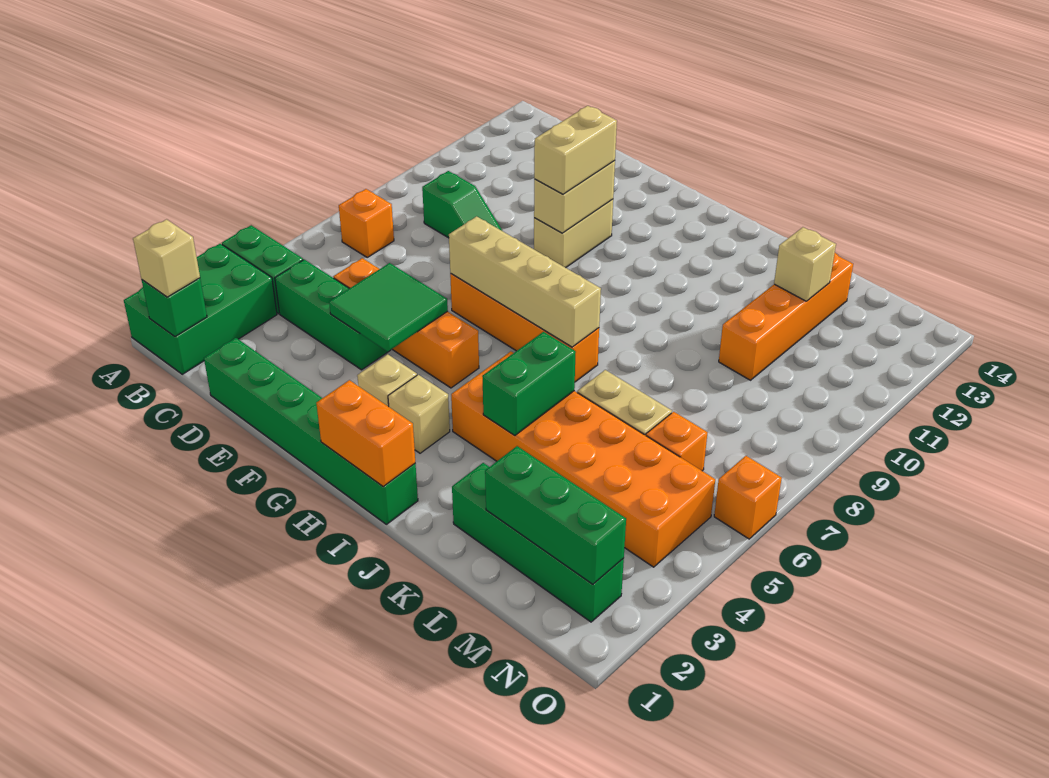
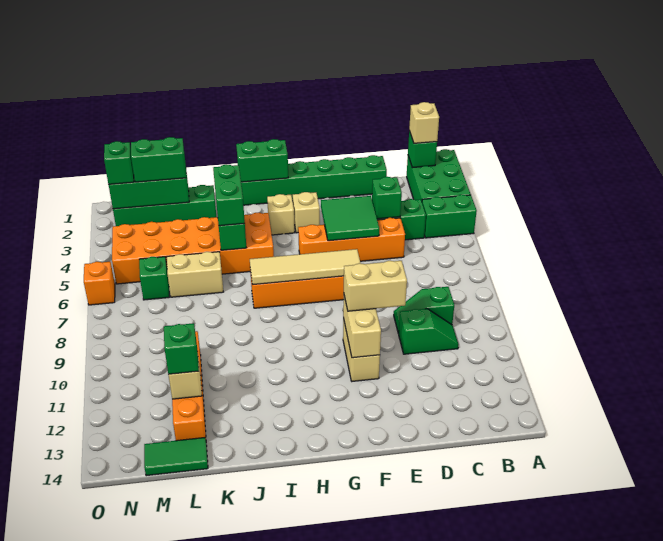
orange brick B7 level 1 -> none
none -> green slope C10:D10 level 1 top D
none -> green brick D4 level 2
tan brick F7:I7 level 2 -> tan tile F7:I7 level 2
tan brick F10:F11 level 3 -> tan brick E10:F10 level 3
orange brick H1:I1 level 2 -> green brick H1:I1 level 2
none -> green brick J4:J5 level 3
none -> green brick L2:M2 level 3
none -> green brick L12 level 3
none -> green tile L14:M14 level 1
orange brick M6 level 1 -> green brick M6 level 1
none -> green brick N2 level 3

